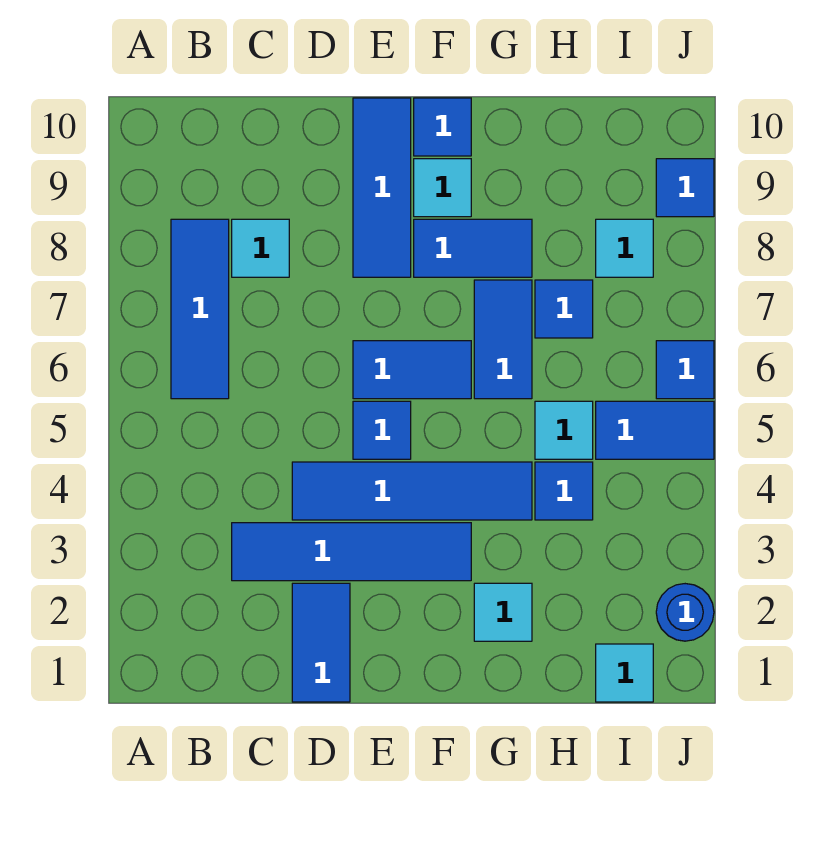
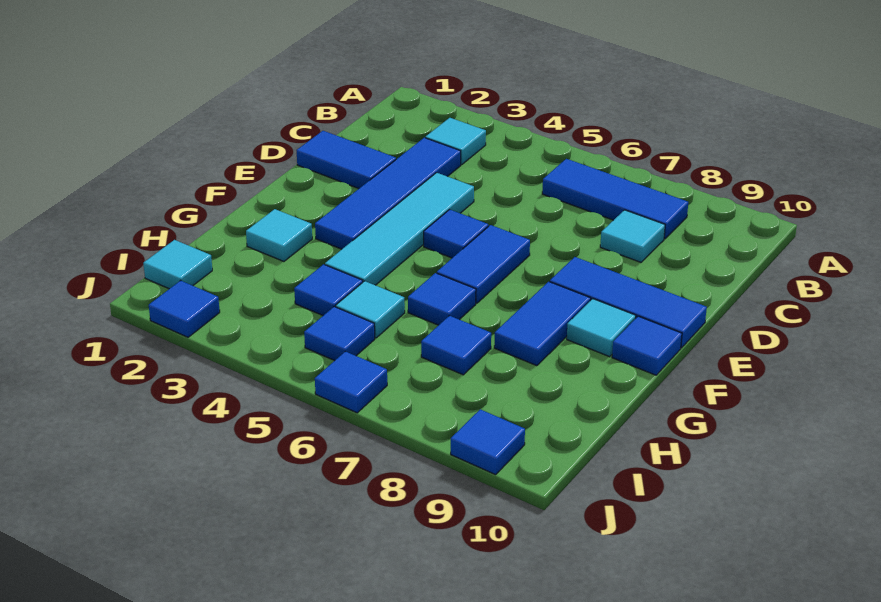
blue tile D4:G4 level 1 -> cyan tile D4:G4 level 1
blue tile G6:G7 level 1 -> blue tile G6 level 1
blue tile I5:J5 level 1 -> blue tile I5 level 1
cyan tile I8 level 1 -> cyan tile B3 level 1
blue round brick J2 level 1 -> blue tile J2 level 1

